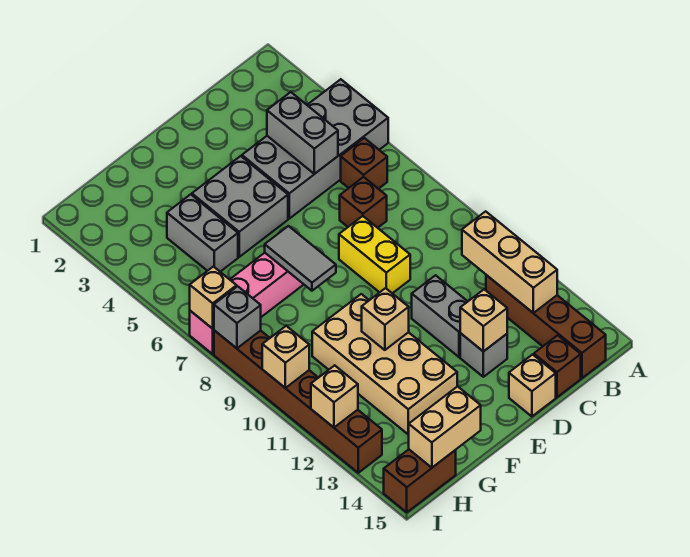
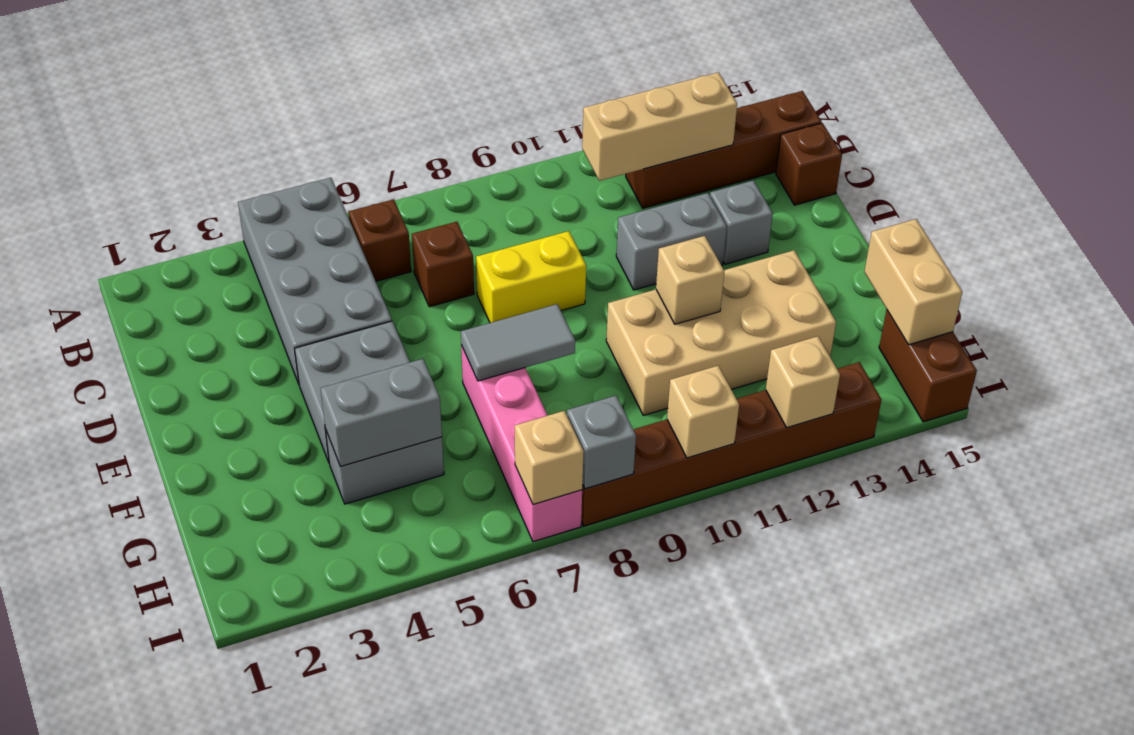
grey brick C4:C5 level 2 -> grey brick G4:G5 level 2
tan brick D13 level 2 -> none
tan brick D15 level 1 -> none

